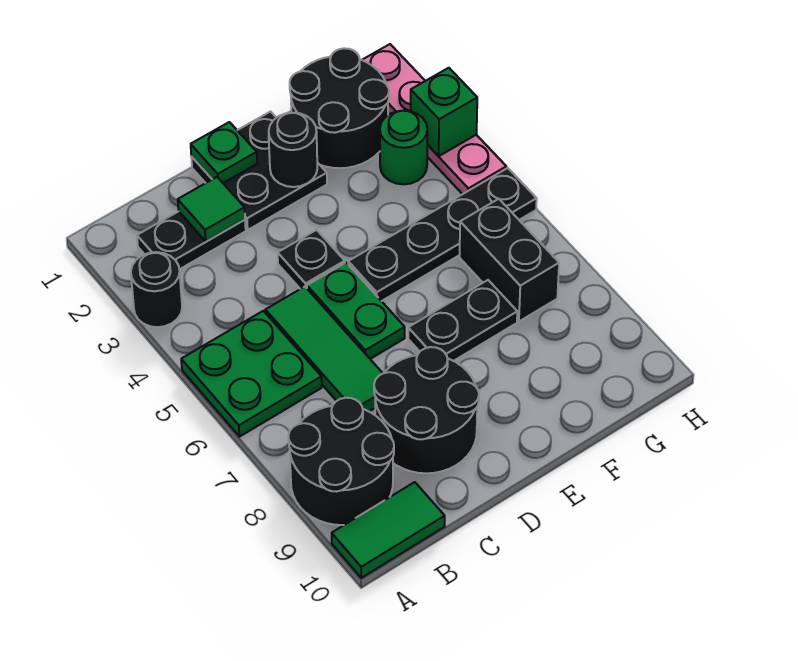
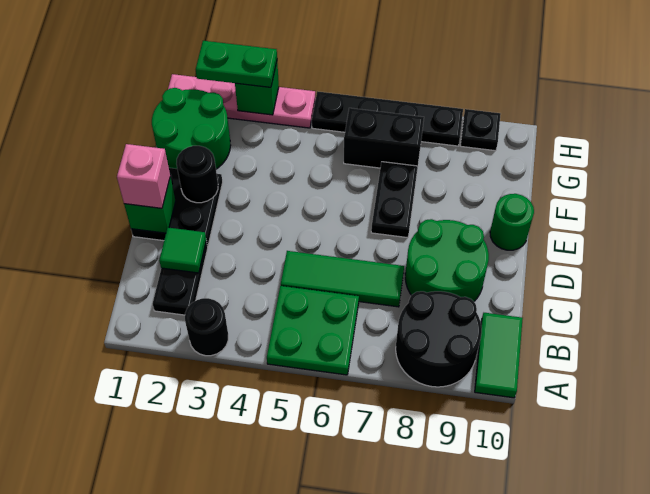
black round brick C8:D9 level 1 -> green round brick C8:D9 level 1
green plate D1 level 2 -> green brick D1 level 2
none -> pink brick D1 level 3
black plate D4 level 1 -> black plate H9 level 1
green plate D5:D6 level 1 -> green plate H2:H3 level 3
black plate E5:H5 level 1 -> black plate H5:H8 level 1
black round brick F1:G2 level 1 -> green round brick F1:G2 level 1
green round brick G3 level 1 -> green round brick E10 level 1

